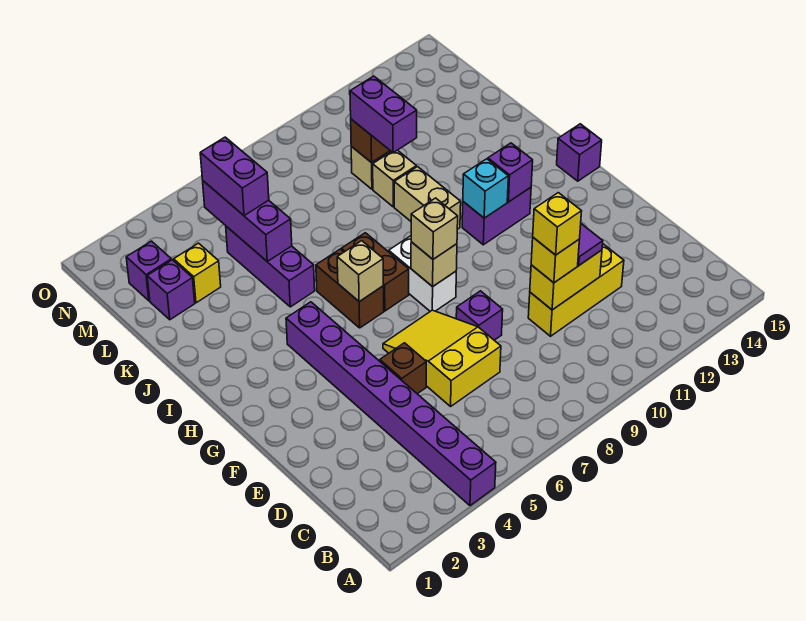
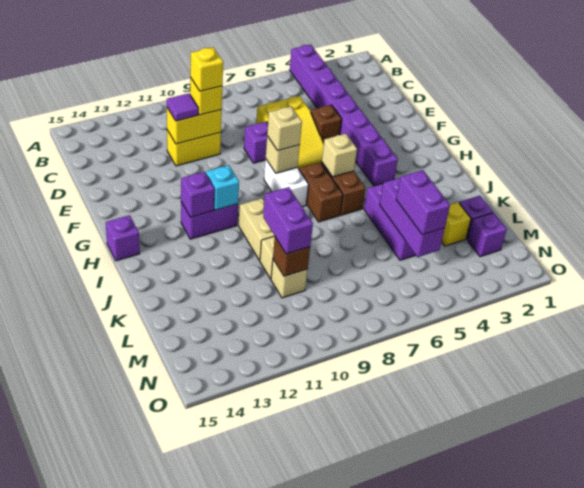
yellow brick D10:D12 level 1 -> yellow brick D10:D11 level 1

